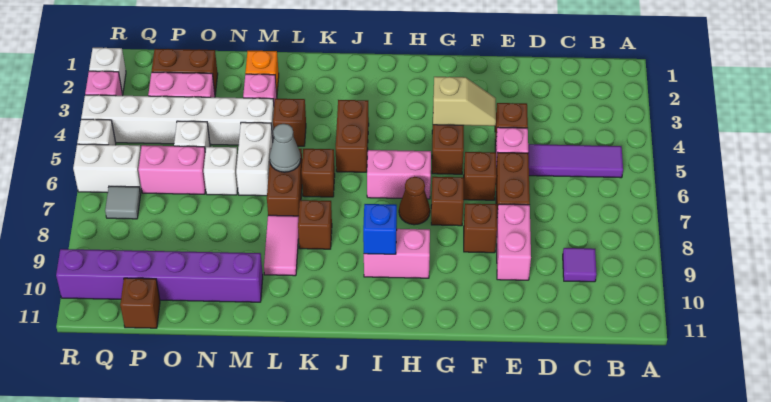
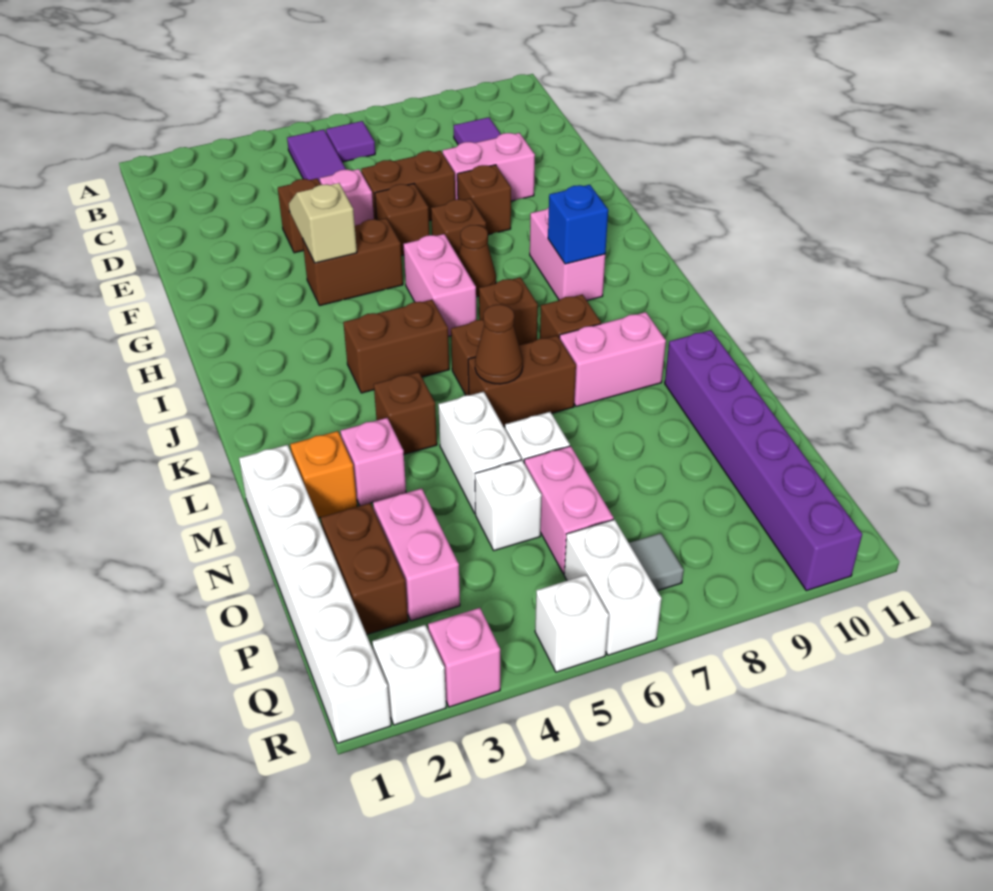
none -> purple tile B6 level 1
grey cone L6 level 2 -> brown cone L6 level 2
pink tile L8:L9 level 1 -> pink brick L8:L9 level 1
white brick M4:R4 level 1 -> white brick M1:R1 level 1
white brick M5:M6 level 1 -> white brick M5:N5 level 1
brown brick P11 level 1 -> brown brick J7 level 1

